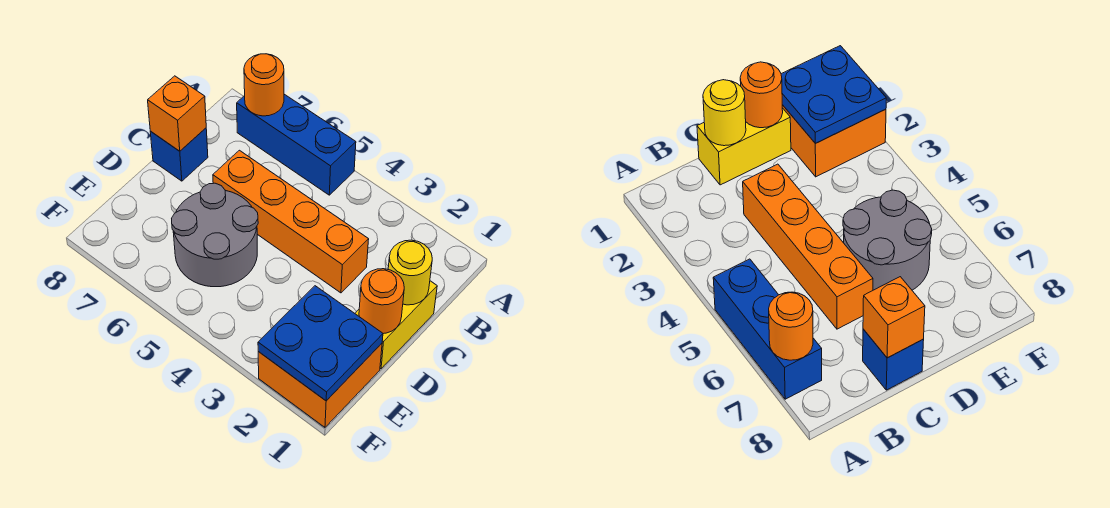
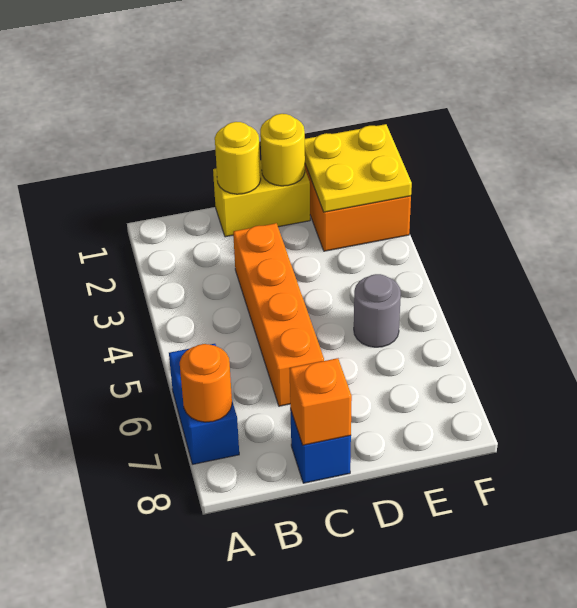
blue brick A5:A7 level 1 -> blue brick A6:A7 level 1
orange round brick D1 level 2 -> yellow round brick D1 level 2
grey round brick D5:E6 level 1 -> grey round brick E5 level 1
blue plate E1:F2 level 2 -> yellow plate E1:F2 level 2

